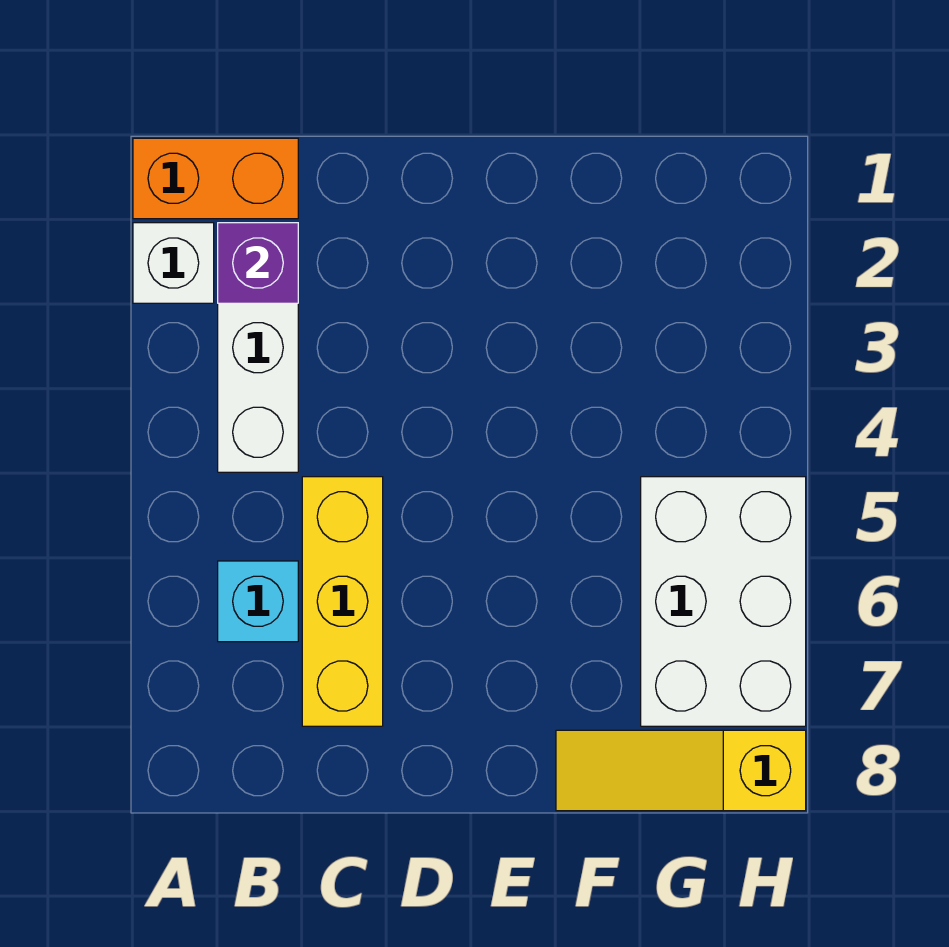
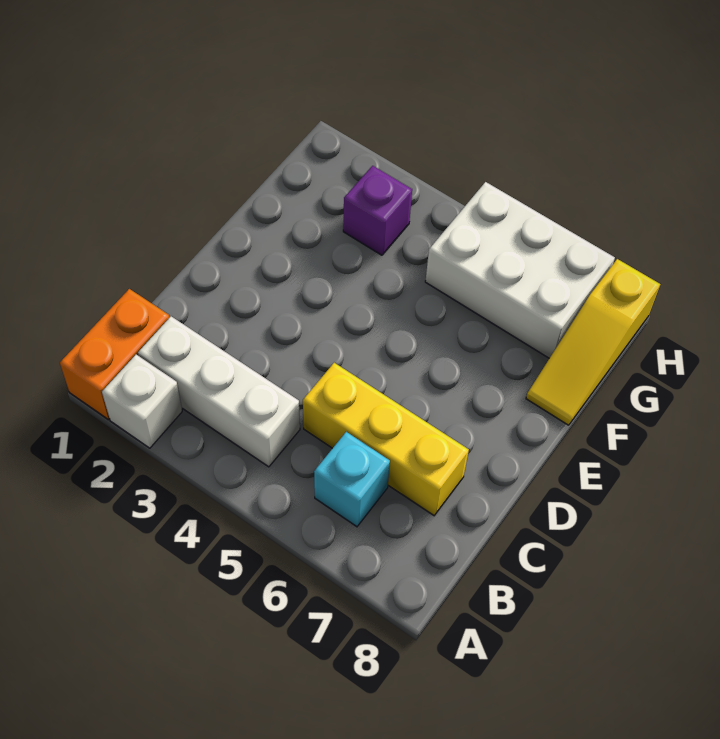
purple brick B2 level 2 -> purple brick G3 level 1

